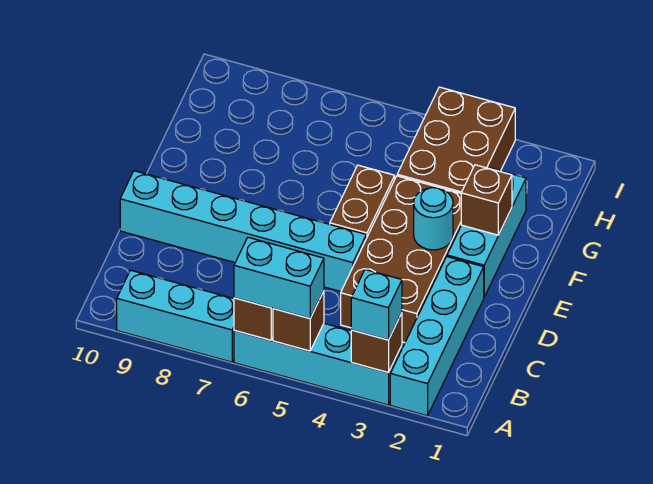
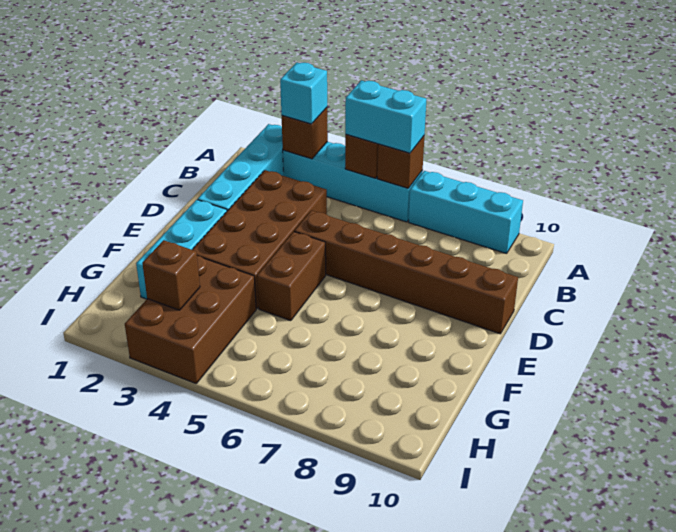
cyan brick D5:D10 level 1 -> brown brick D5:D10 level 1
cyan round brick E3 level 2 -> none
brown brick F2 level 2 -> brown brick H3 level 2

